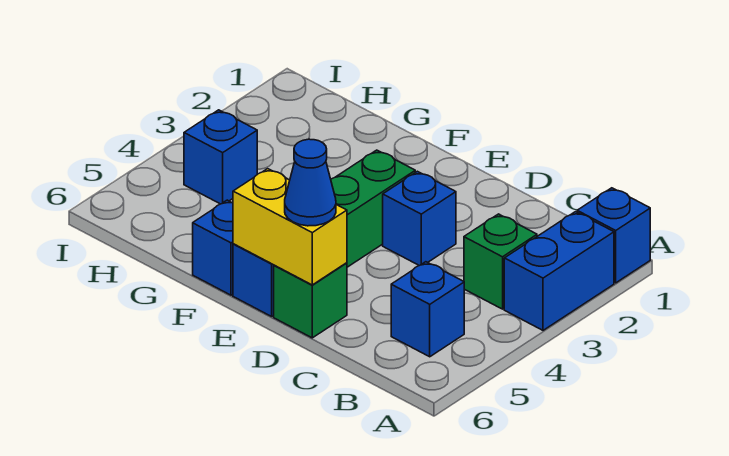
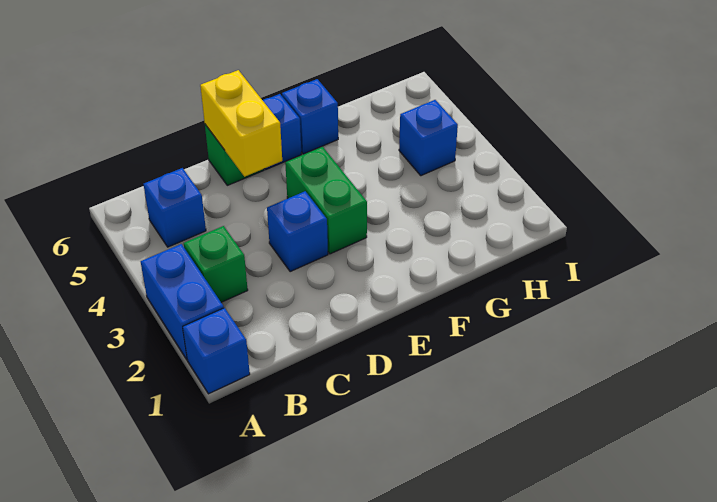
yellow brick D6:E6 level 2 -> yellow brick D5:D6 level 2
blue cone D6 level 3 -> none

